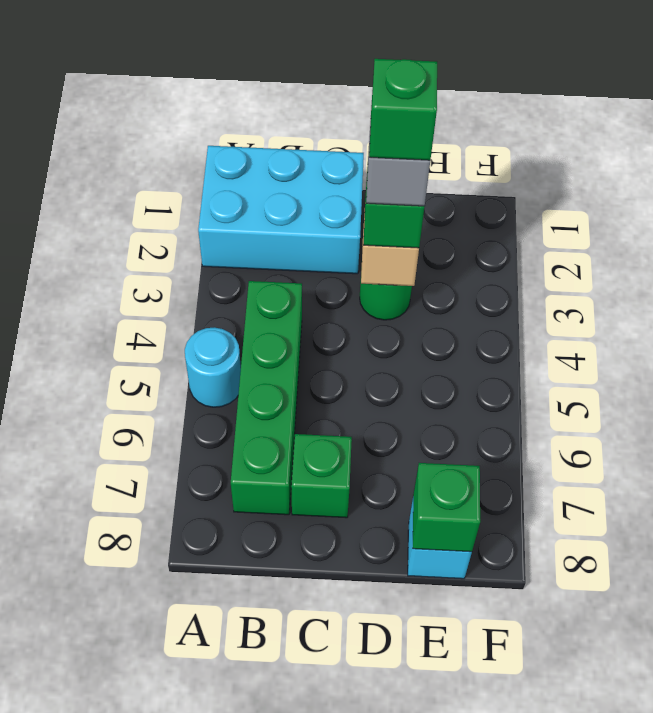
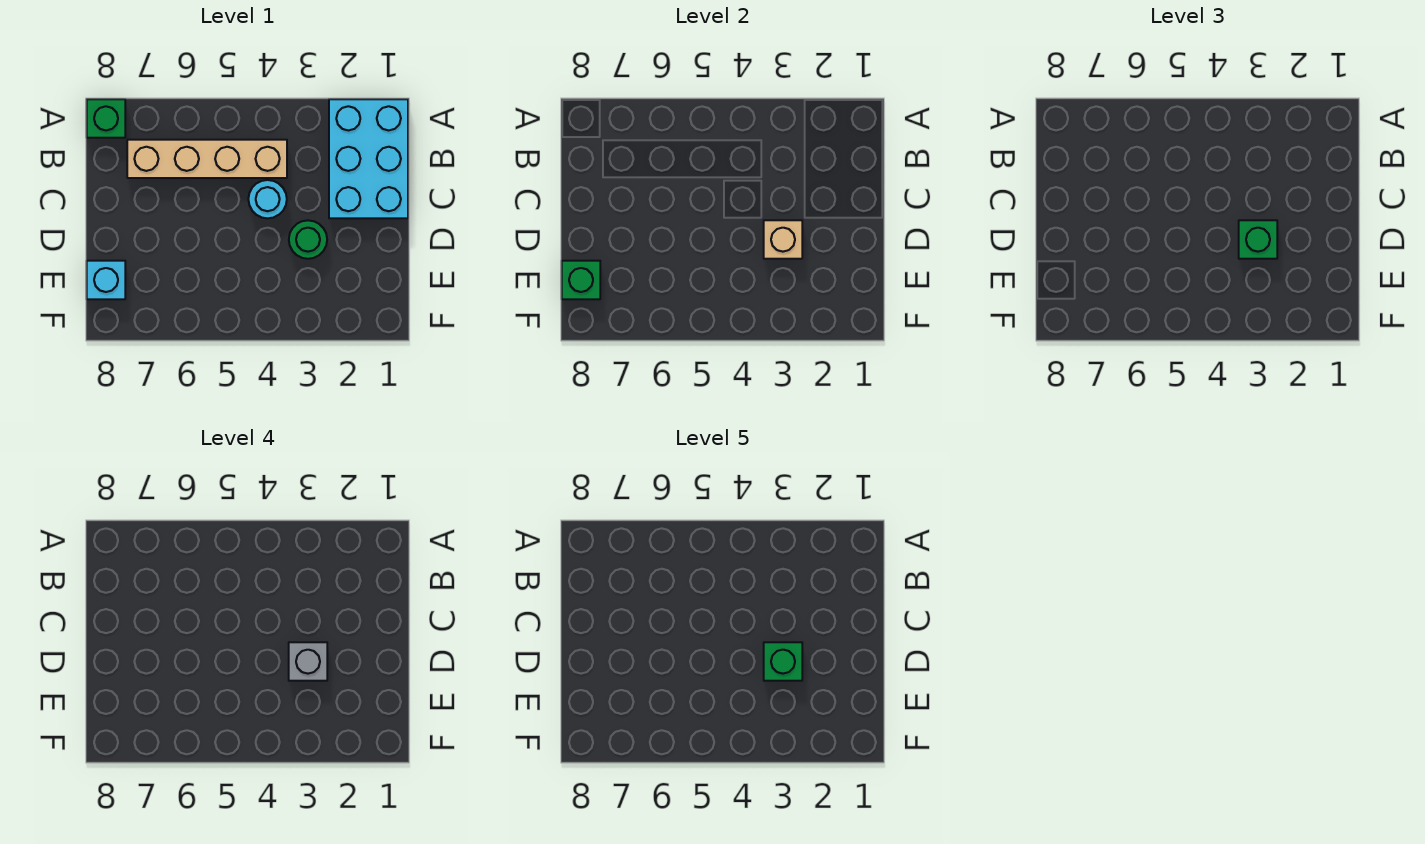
cyan round brick A5 level 1 -> cyan round brick C4 level 1
green brick B4:B7 level 1 -> tan brick B4:B7 level 1
green brick C7 level 1 -> green brick A8 level 1

